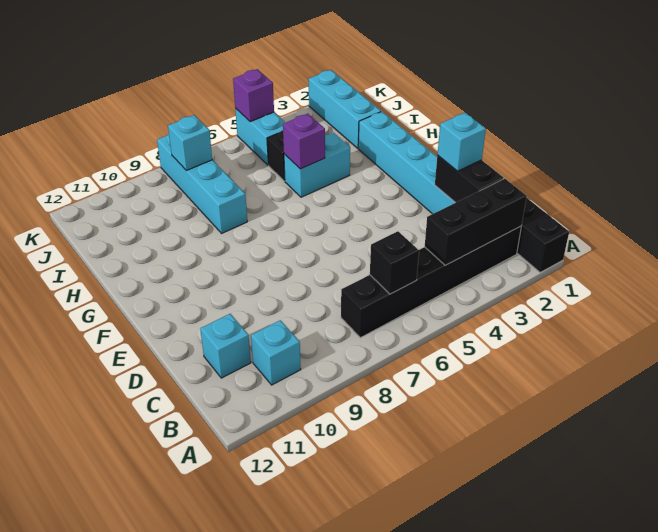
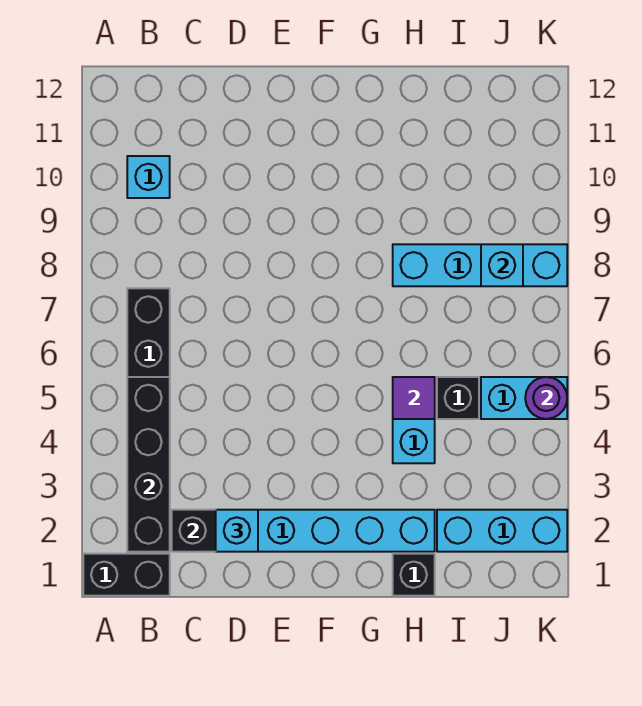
black brick B2:B4 level 2 -> black brick B2:B5 level 2
black brick B6 level 2 -> black brick H1 level 1
cyan brick C11 level 1 -> none
purple brick H5 level 2 -> purple tile H5 level 2
purple brick K5 level 2 -> purple round brick K5 level 2

